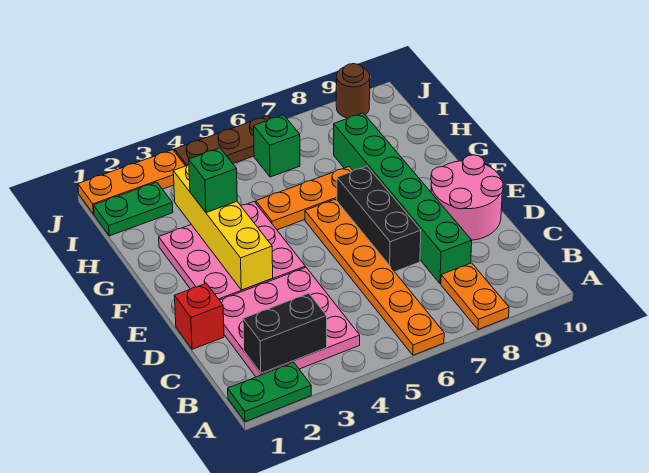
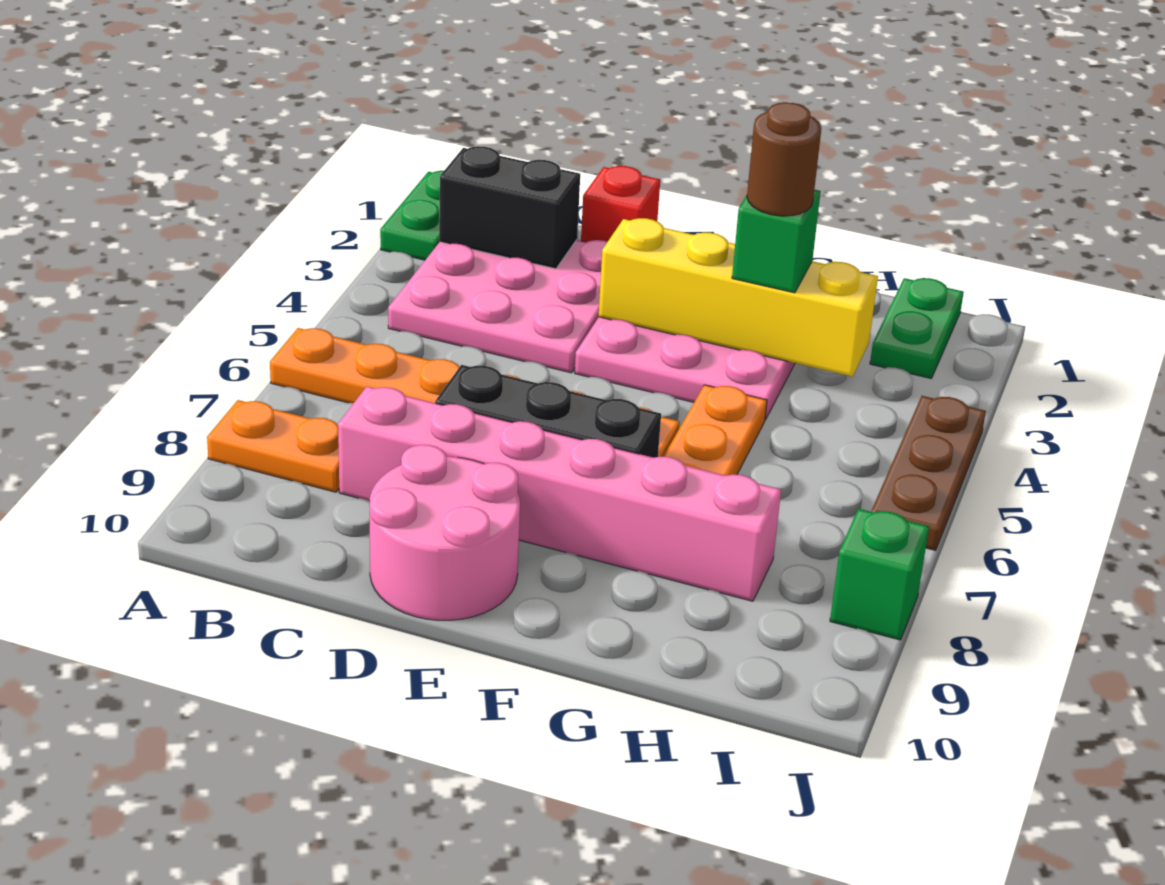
black brick B2:B3 level 2 -> black brick B2:C2 level 2
green brick C8:H8 level 1 -> pink brick C8:H8 level 1
green brick I6 level 1 -> green brick J8 level 1
orange plate J1:J3 level 1 -> none
brown round brick J9 level 1 -> brown round brick G3 level 4

